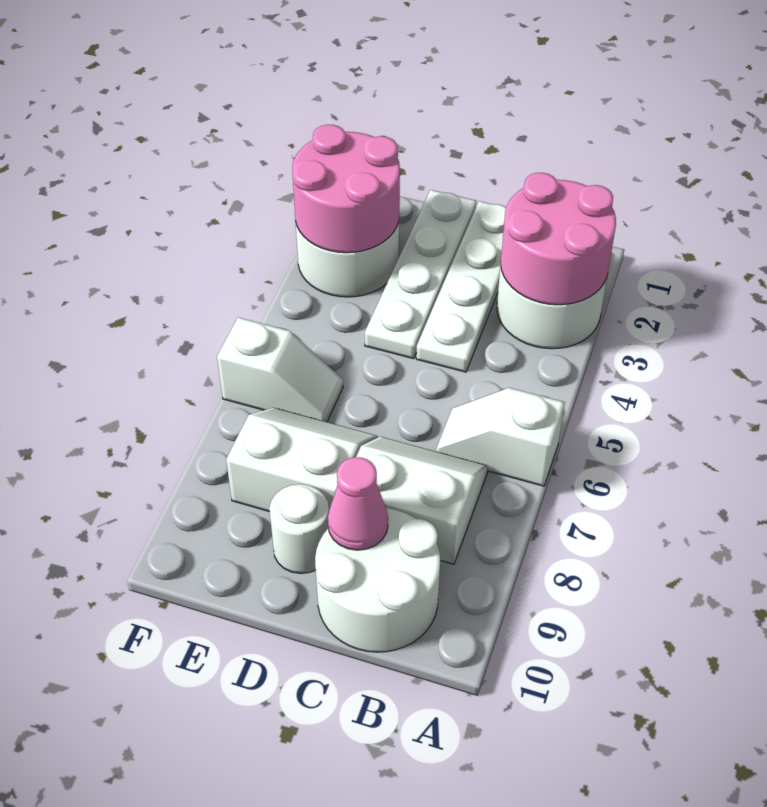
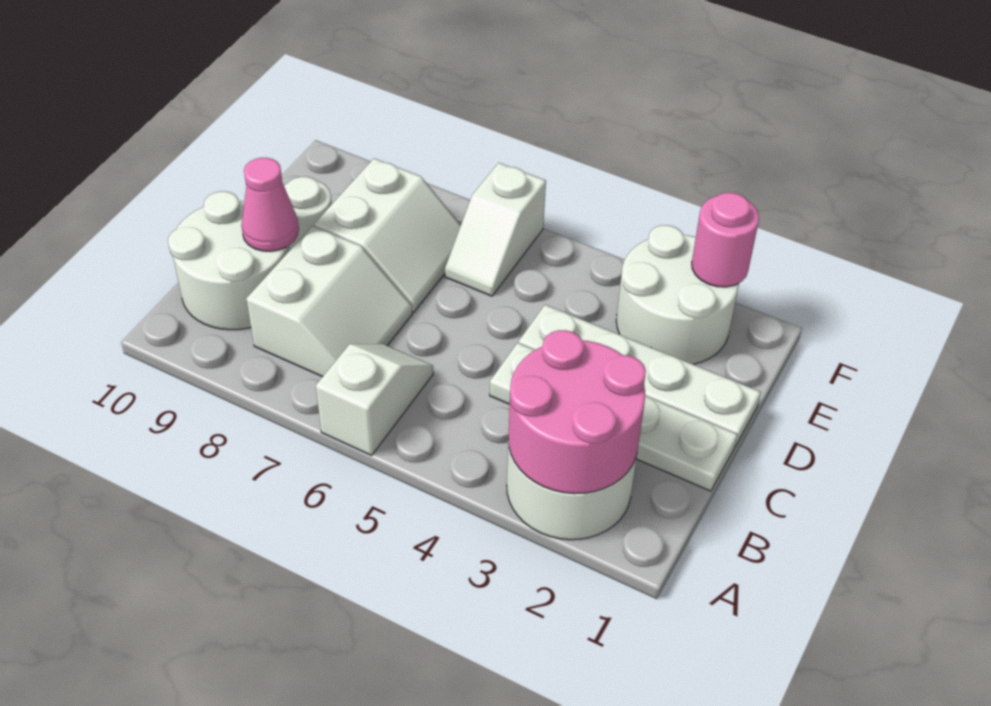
pink round brick E2:F3 level 2 -> pink round brick F2 level 2

